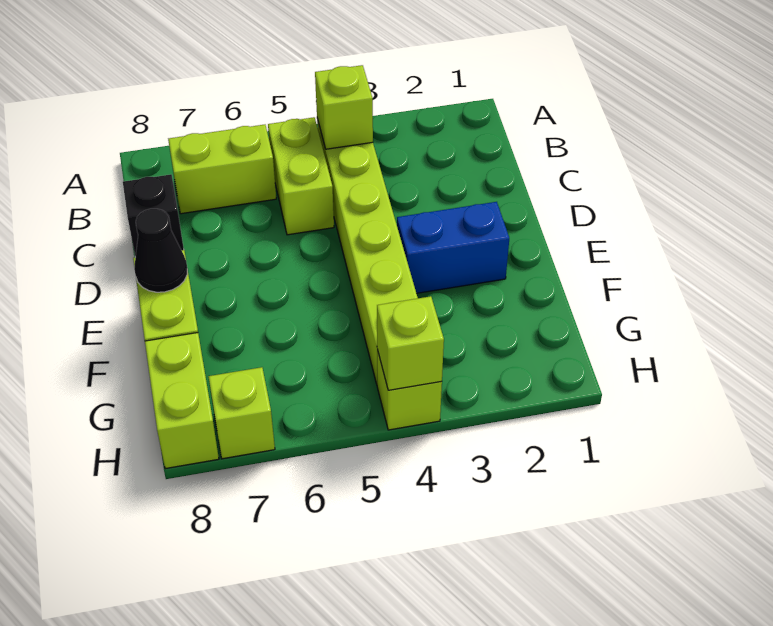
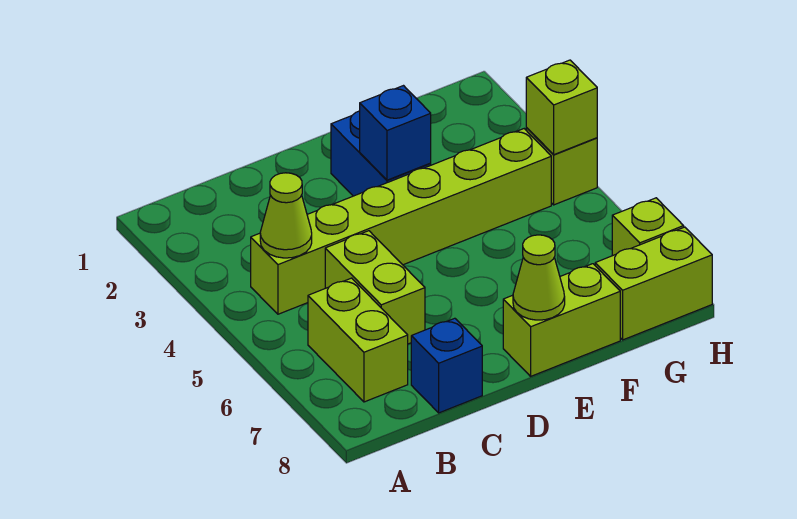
lime brick B4 level 2 -> lime cone B4 level 2
lime brick B5:C5 level 1 -> lime brick C5:C6 level 1
black brick C8 level 1 -> blue brick C8 level 1
none -> blue brick E3 level 2
black cone E8 level 2 -> lime cone E8 level 2

